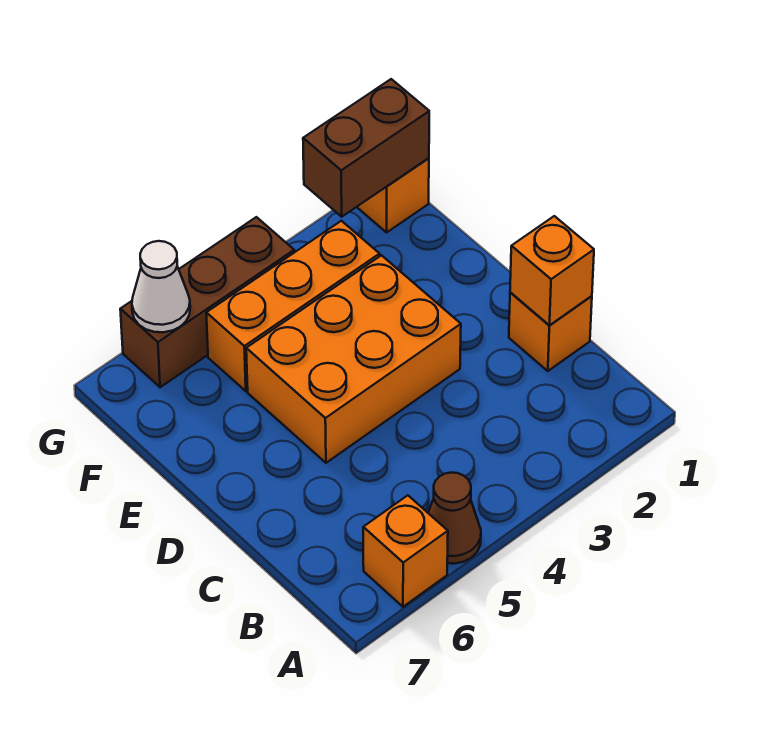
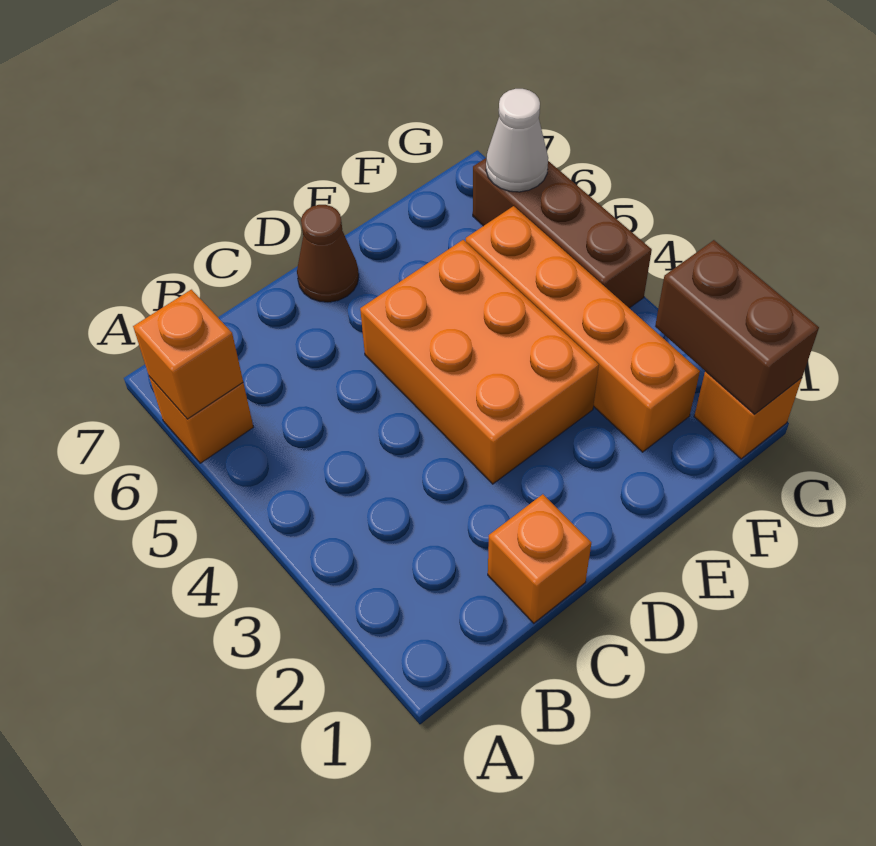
brown cone A5 level 1 -> brown cone D7 level 1
orange brick C1 level 2 -> orange brick A6 level 2
orange brick F3:F5 level 1 -> orange brick F2:F5 level 1

